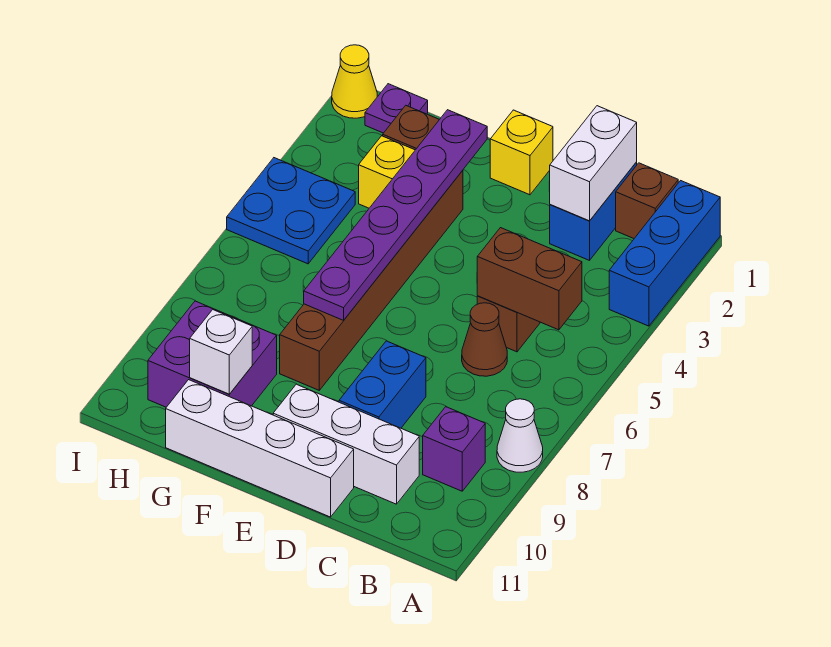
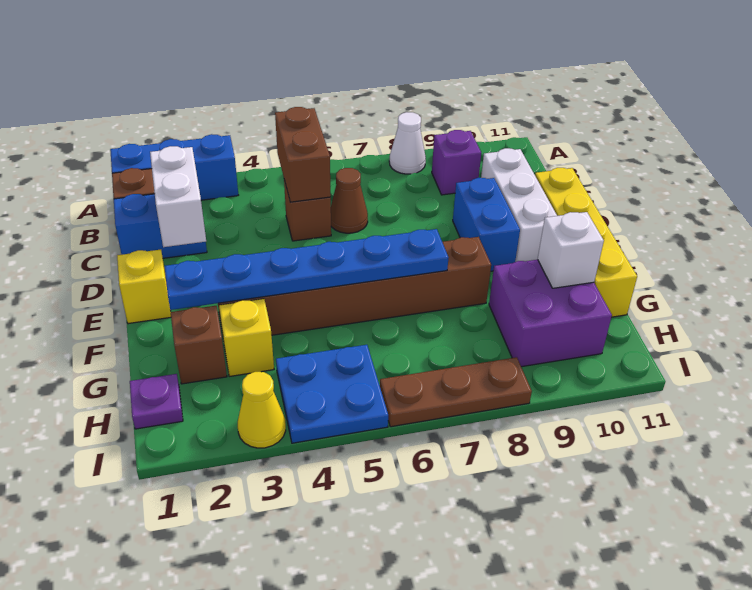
white brick C1:C2 level 2 -> white brick C2:D2 level 2
blue brick D8:D9 level 1 -> blue brick D9:E9 level 1
white brick D11:G11 level 1 -> yellow brick D11:G11 level 1
purple plate F2:F7 level 2 -> blue plate F2:F7 level 2
yellow cone I1 level 1 -> yellow cone I3 level 1
none -> brown plate I6:I8 level 1

